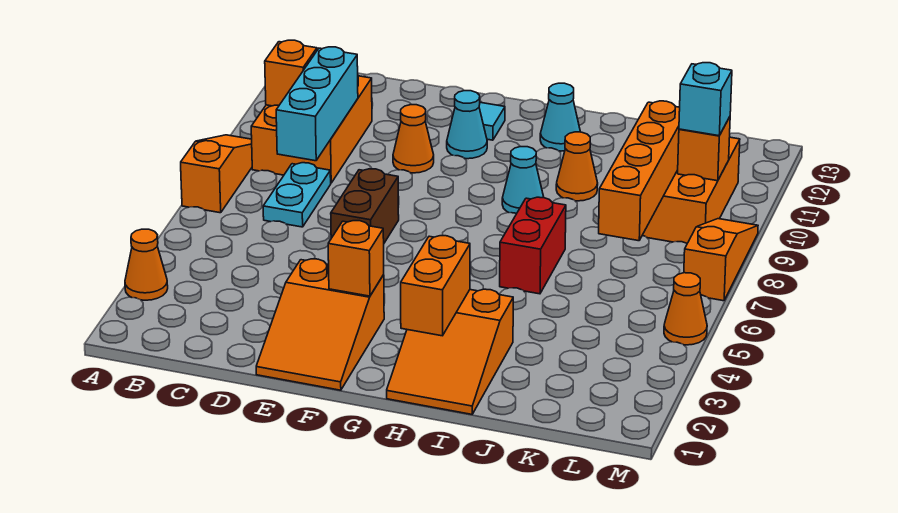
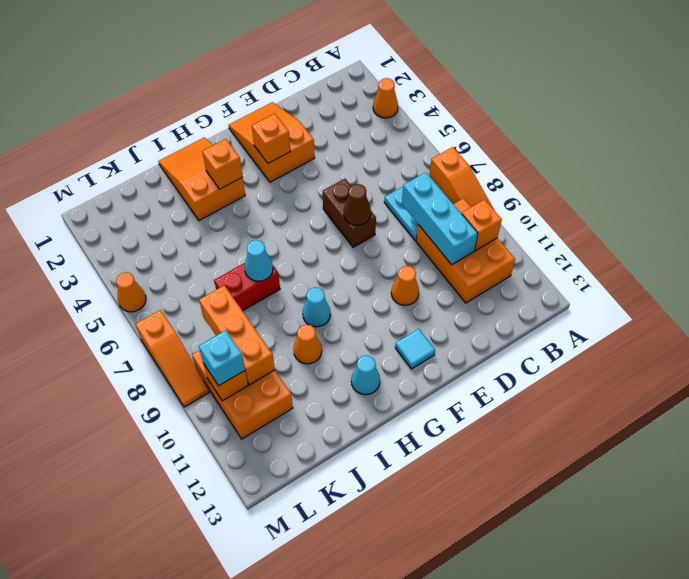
none -> brown cone E7 level 2
cyan cone F11 level 1 -> cyan cone I7 level 2
orange brick H2:H3 level 2 -> orange brick H3 level 2
red brick I6:I7 level 1 -> red brick I7:J7 level 1
orange brick K7:K10 level 2 -> orange brick K8:K10 level 2

